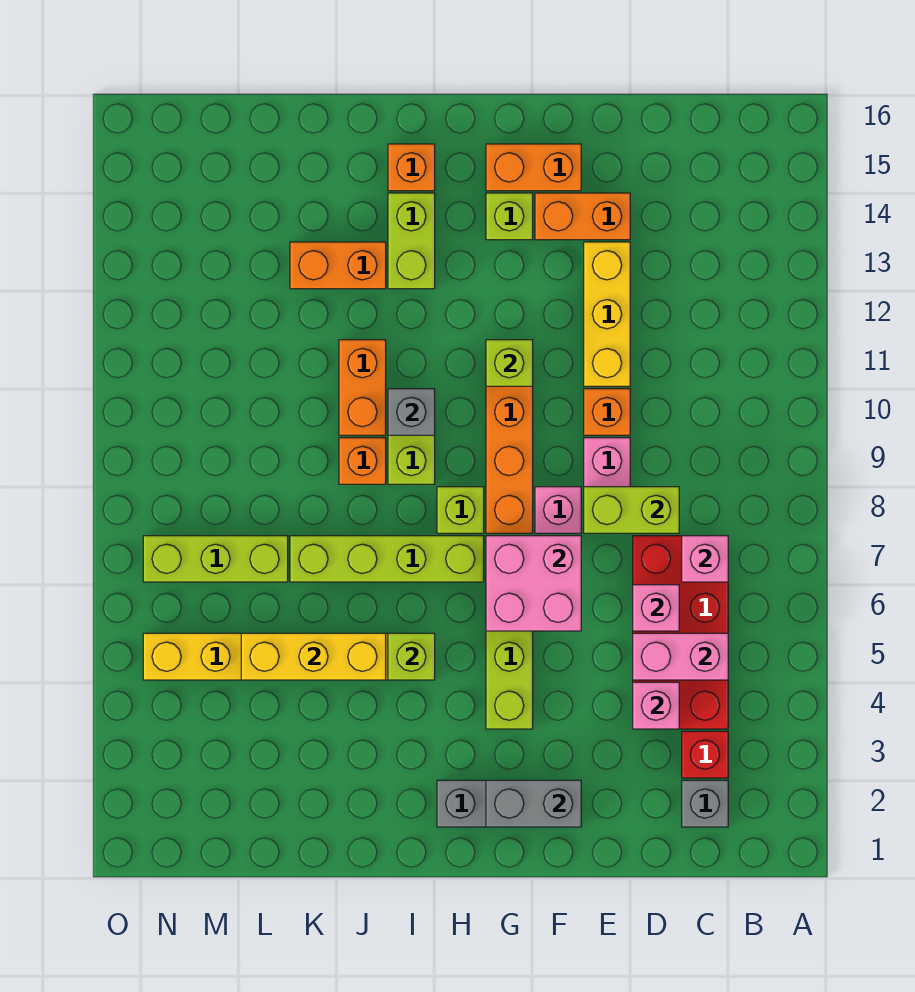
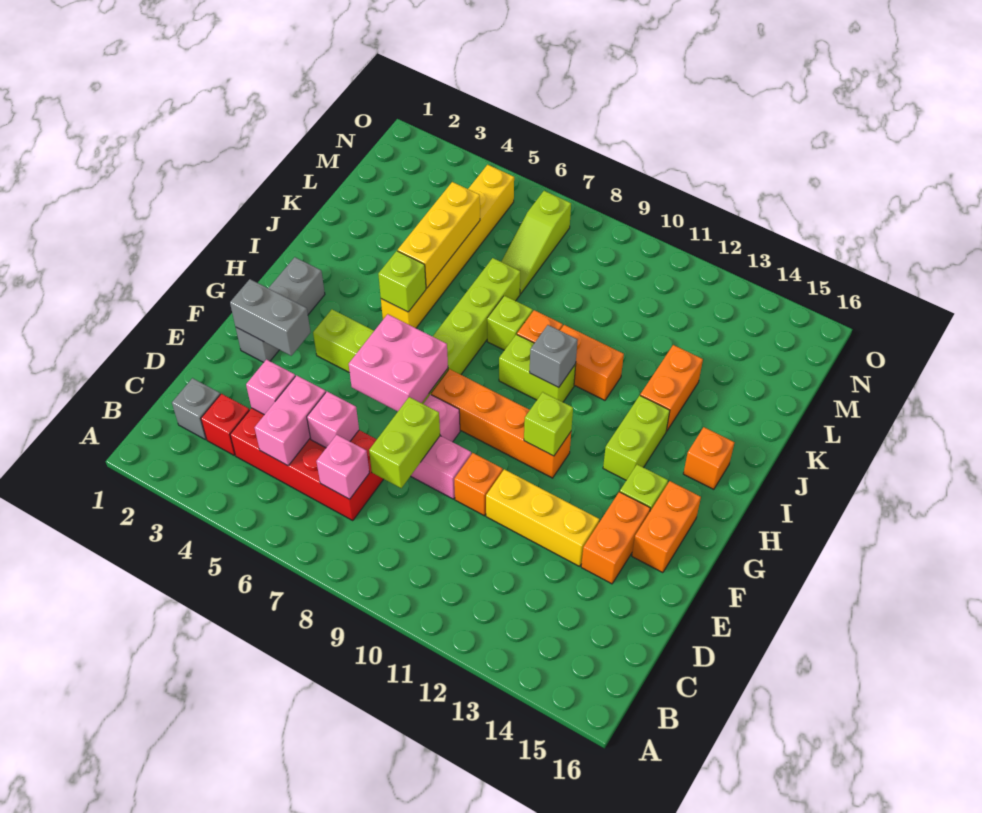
grey brick F2:G2 level 2 -> grey brick F2:F3 level 2
lime brick H8 level 1 -> lime brick J8 level 1
lime brick I13:I14 level 1 -> lime brick H13:I13 level 1
lime brick L7:N7 level 1 -> lime slope L7:N7 level 1 top N

